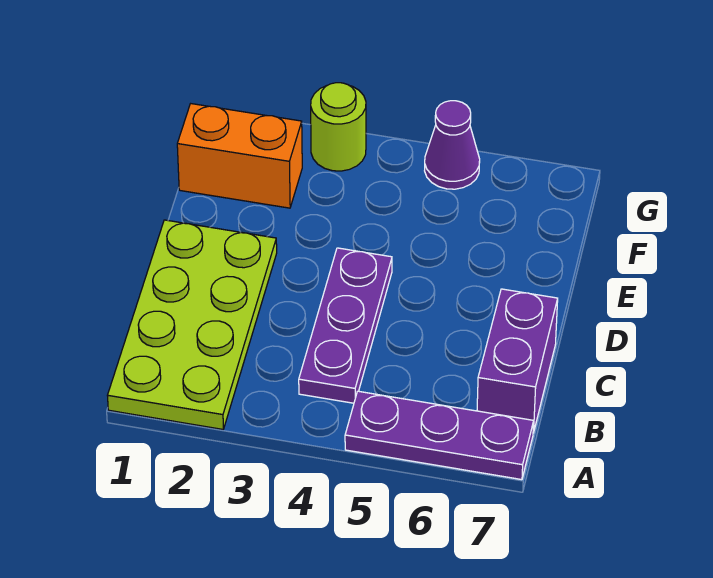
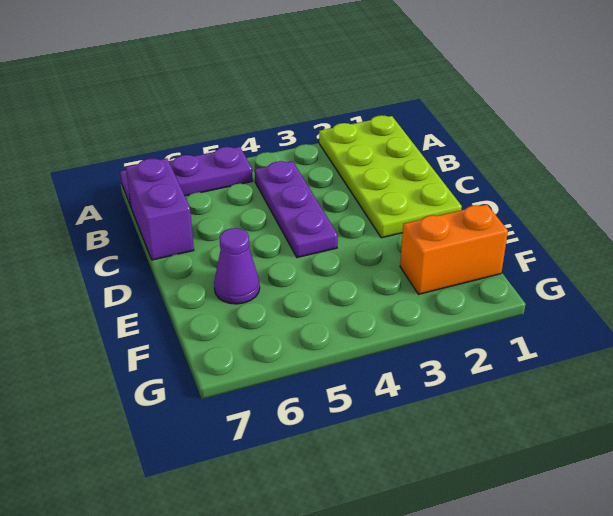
lime round brick G3 level 1 -> none
purple cone G5 level 1 -> purple cone E6 level 1

